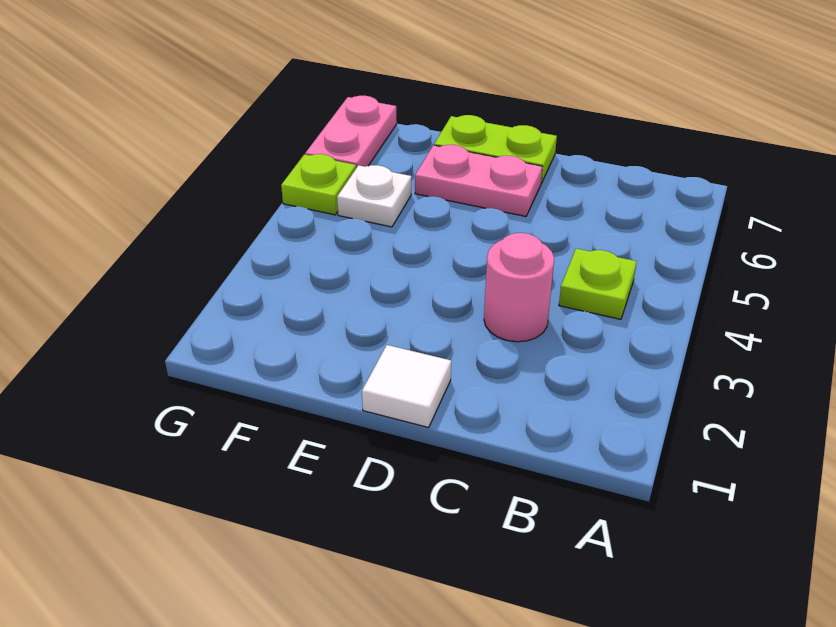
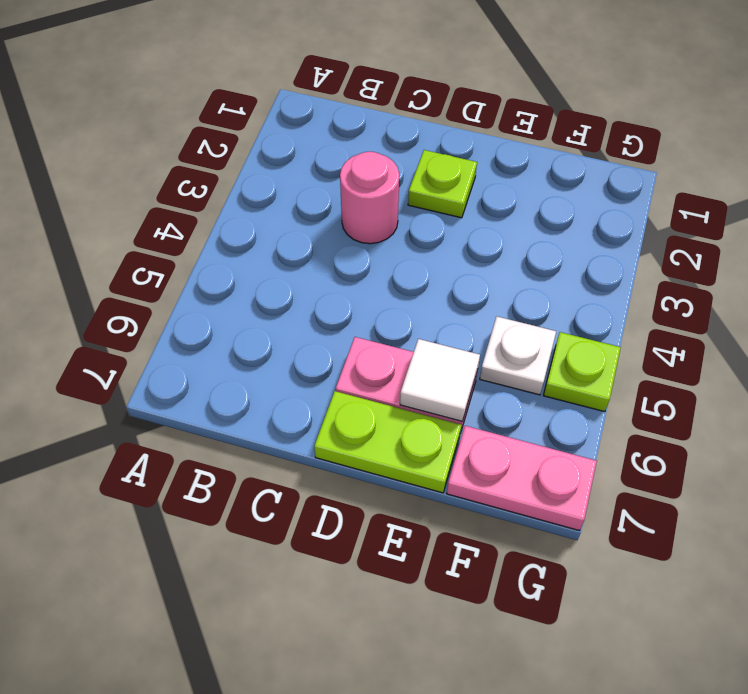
lime plate B4 level 1 -> lime plate D2 level 1
white tile D1 level 1 -> white tile E6 level 2
pink plate G6:G7 level 1 -> pink plate F7:G7 level 1

